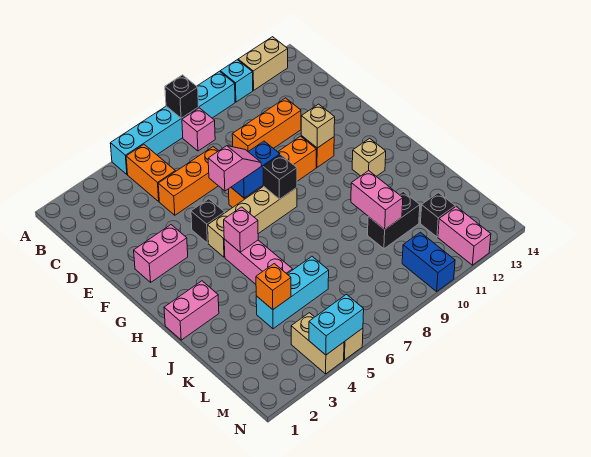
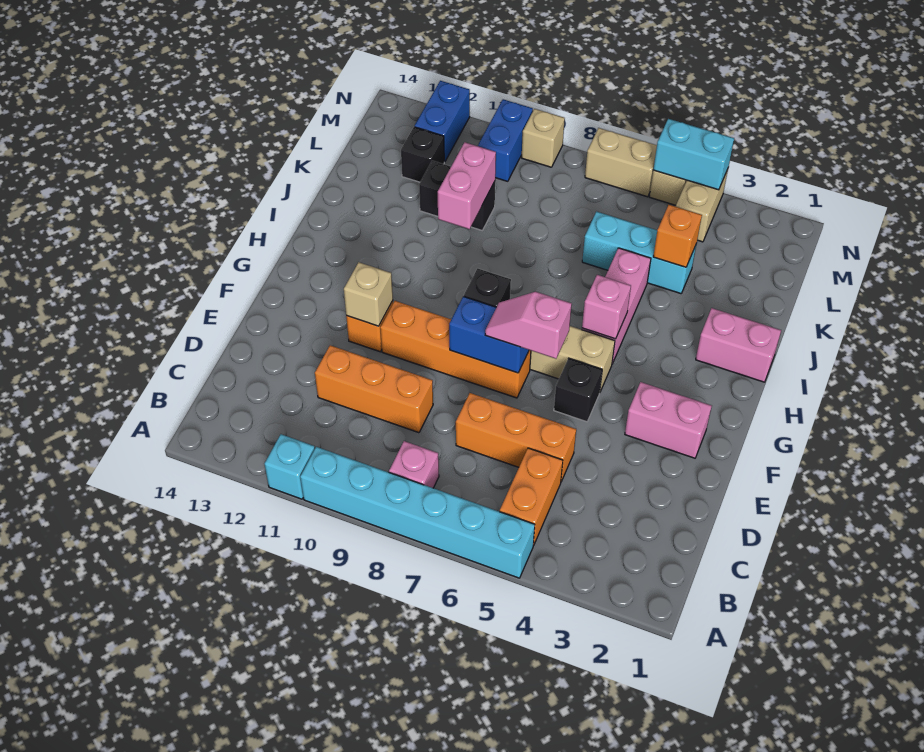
black brick A8 level 2 -> none
tan brick A12:A13 level 1 -> tan brick N6:N7 level 1
tan brick H12 level 1 -> tan brick N9 level 1
pink brick M12:N12 level 1 -> blue brick M12:N12 level 1

